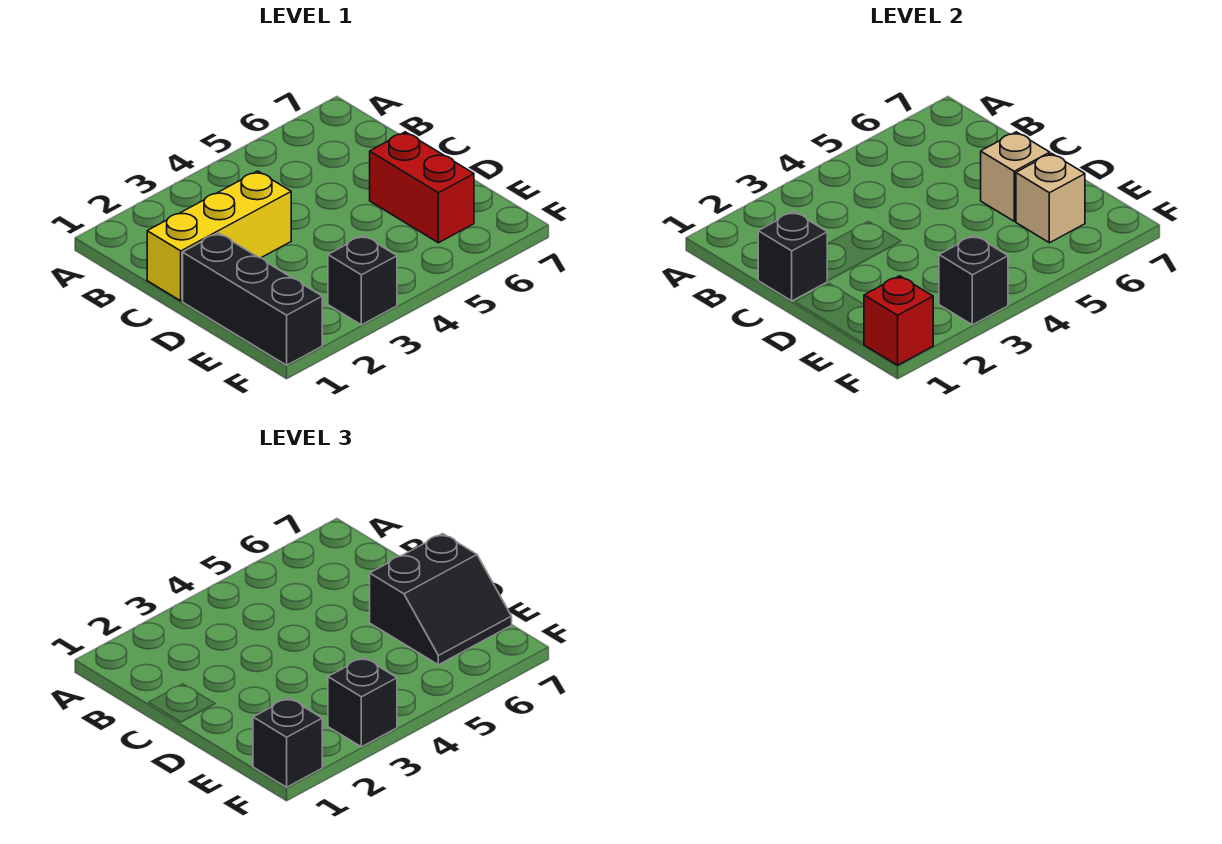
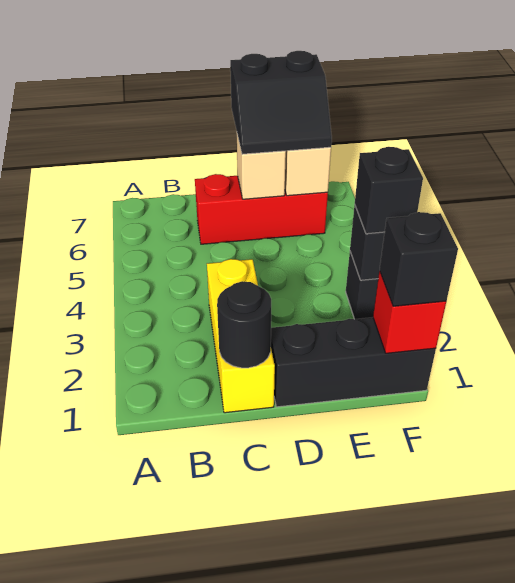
black brick C1 level 2 -> black round brick C1 level 2
red brick D6:E6 level 1 -> red brick C6:E6 level 1
black slope D6:E7 level 3 top D -> black slope D6:E7 level 3 top 7

